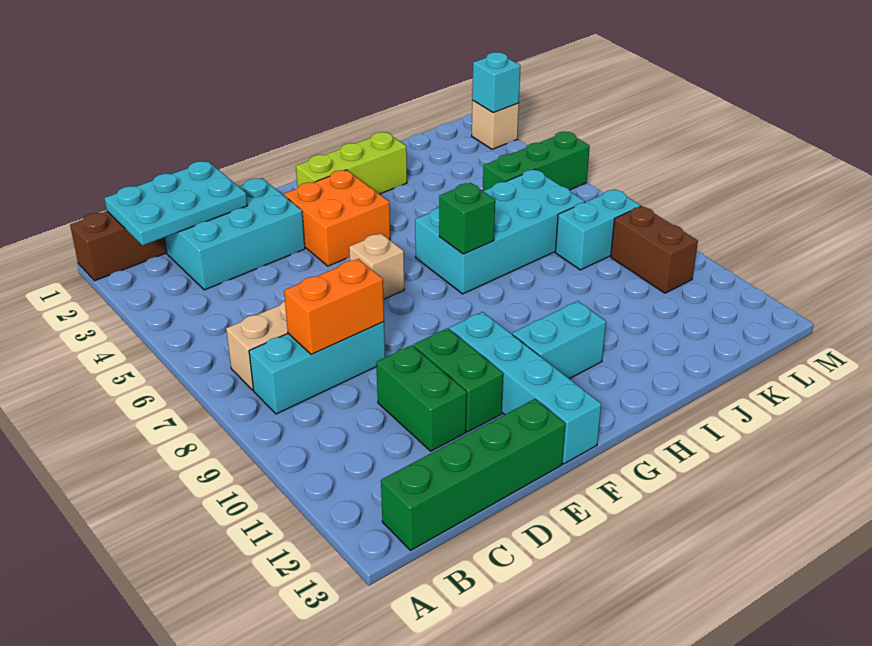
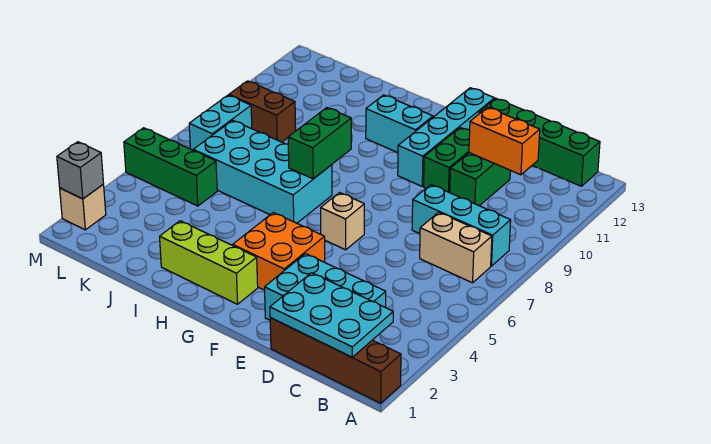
orange brick C8:D8 level 2 -> orange brick C11:D11 level 2
green brick H7 level 2 -> green brick H7:H8 level 2
cyan brick K8:L8 level 1 -> cyan brick L7:L8 level 1
brown brick L9:L10 level 1 -> brown brick K9:L9 level 1
cyan brick M2 level 2 -> grey brick M2 level 2

